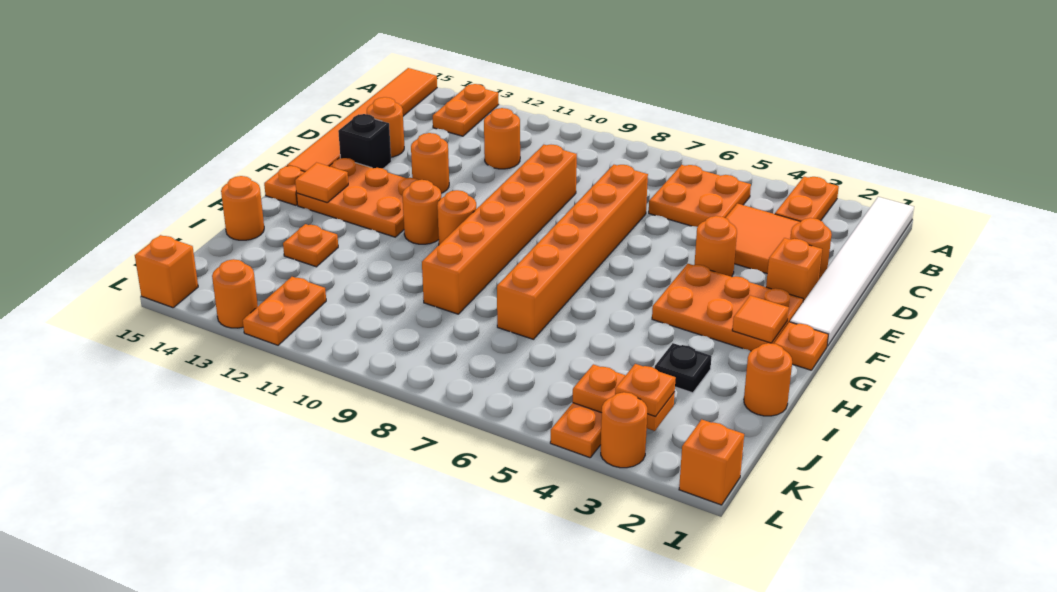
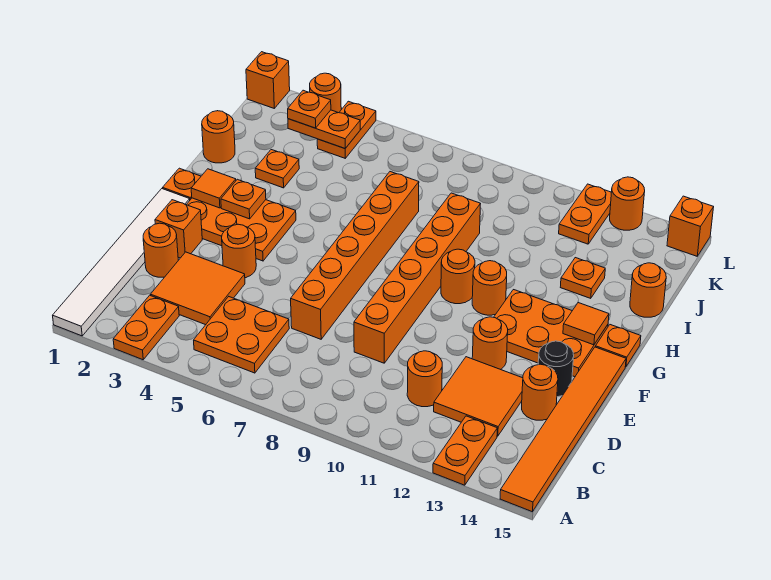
none -> orange tile C12:D13 level 1
black brick E14 level 1 -> black round brick E14 level 1
none -> orange plate G3 level 2
black plate I3 level 1 -> orange plate I3 level 1

